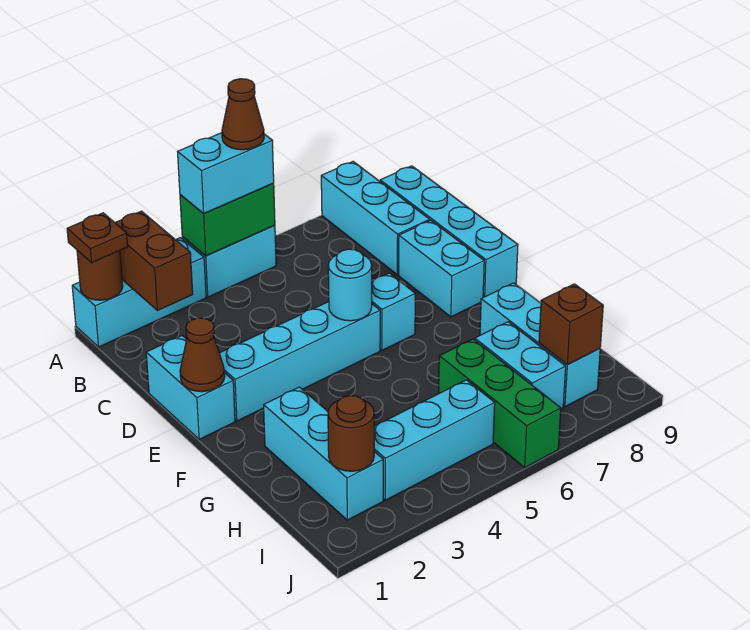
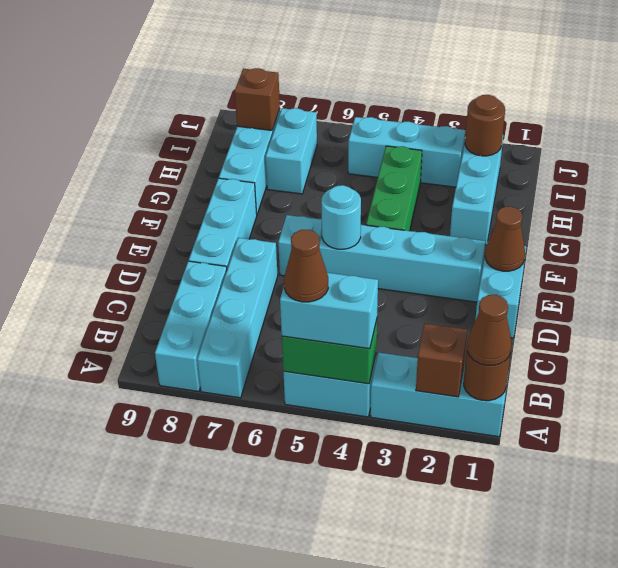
brown plate A1 level 3 -> brown cone A1 level 3
brown brick A2:B2 level 2 -> brown brick A2 level 2
cyan brick B9:E9 level 1 -> cyan brick A7:D7 level 1
cyan brick D8:E8 level 1 -> cyan brick D8:F8 level 1
green brick H6:J6 level 1 -> green brick F4:H4 level 1

